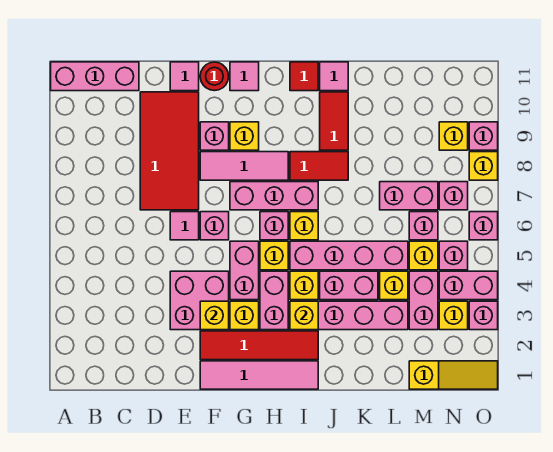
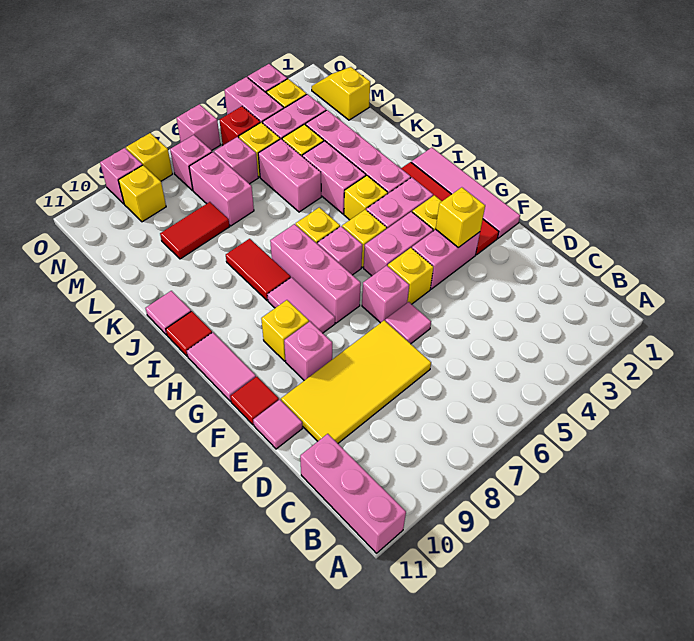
red tile D7:E10 level 1 -> yellow tile D7:E10 level 1
pink brick E3:F4 level 1 -> pink brick F3:F4 level 1
pink tile F8:H8 level 1 -> pink tile G8:H8 level 1
red round brick F11 level 1 -> red tile F11 level 1
pink tile G11 level 1 -> pink tile G11:H11 level 1
yellow brick I3 level 2 -> yellow brick F5 level 1
pink brick I5:L5 level 1 -> pink brick K5:L5 level 1
red tile J9:J10 level 1 -> red tile L8:L9 level 1
yellow slope M1:O1 level 1 top M -> yellow slope M1:N1 level 1 top M
pink brick N5 level 1 -> red brick N5 level 1

